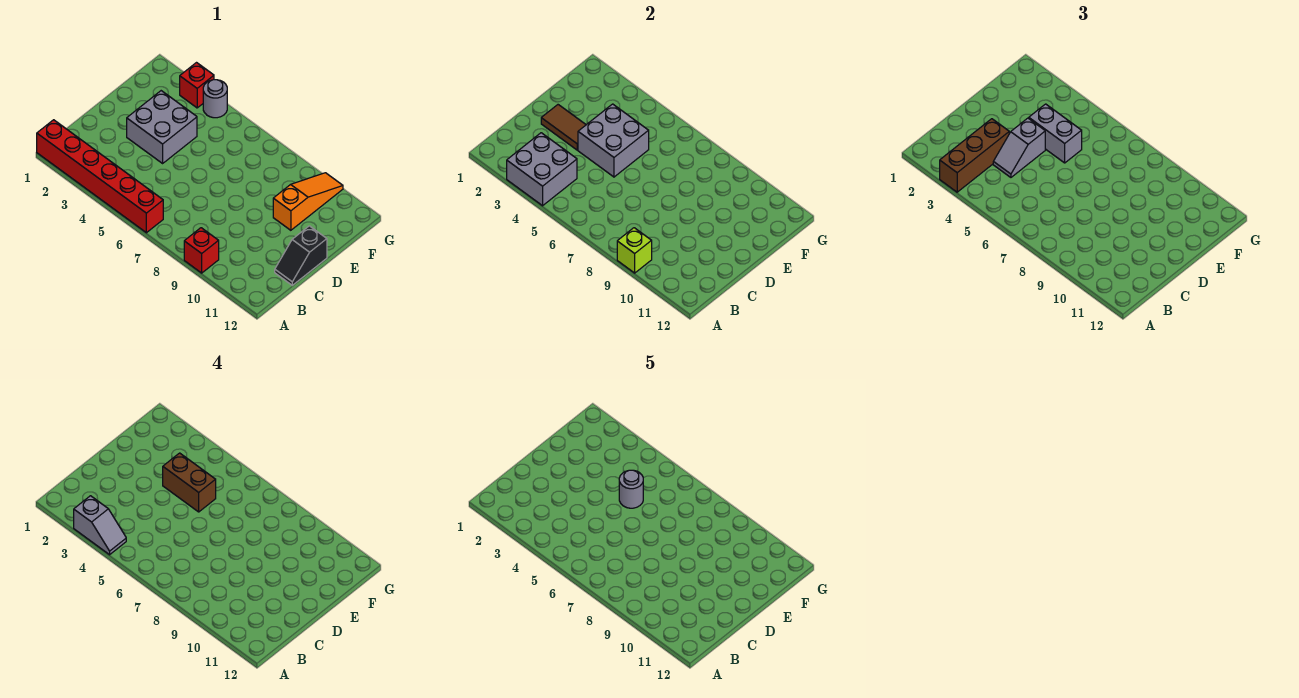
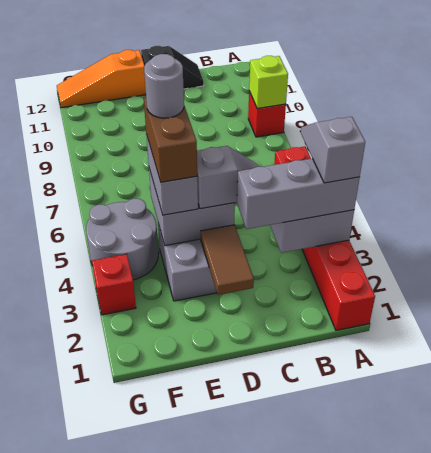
brown brick A3:C3 level 3 -> grey brick A3:C3 level 3
orange slope E10:G10 level 1 top E -> orange slope E12:G12 level 1 top E
grey round brick G4 level 1 -> grey round brick F4:G5 level 1

